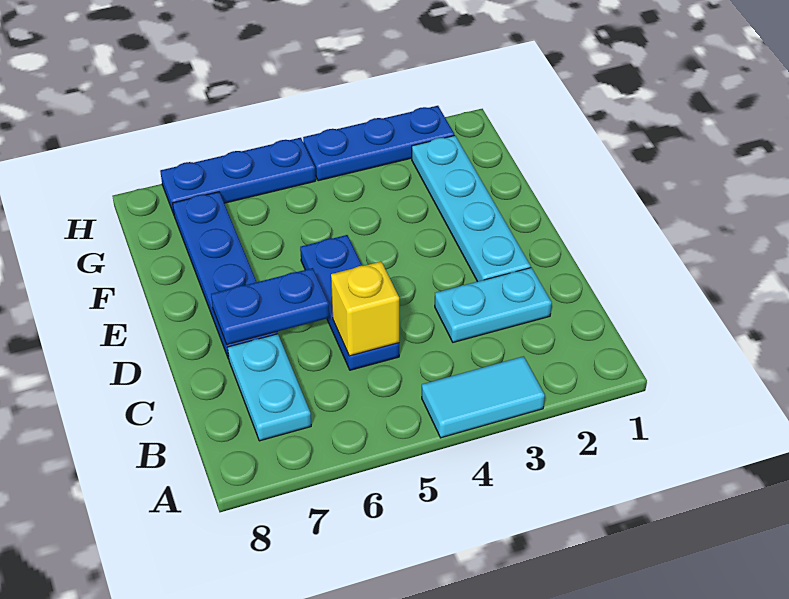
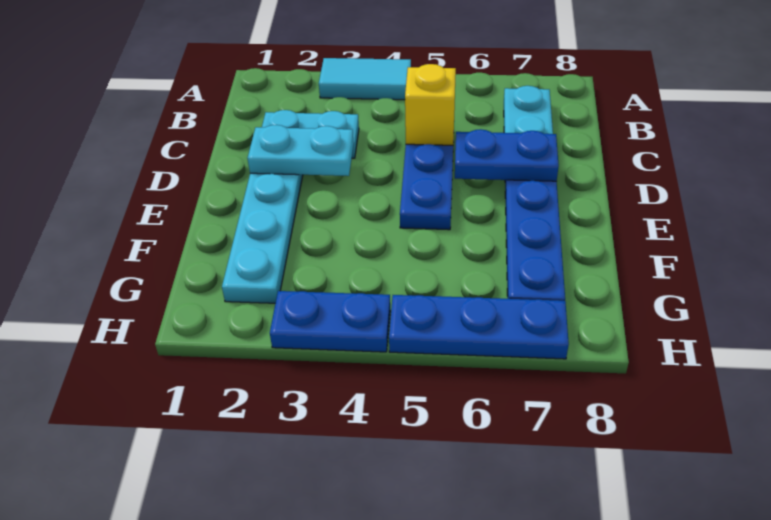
none -> cyan plate D2:D3 level 2
blue plate H2:H4 level 1 -> blue plate H3:H4 level 1

